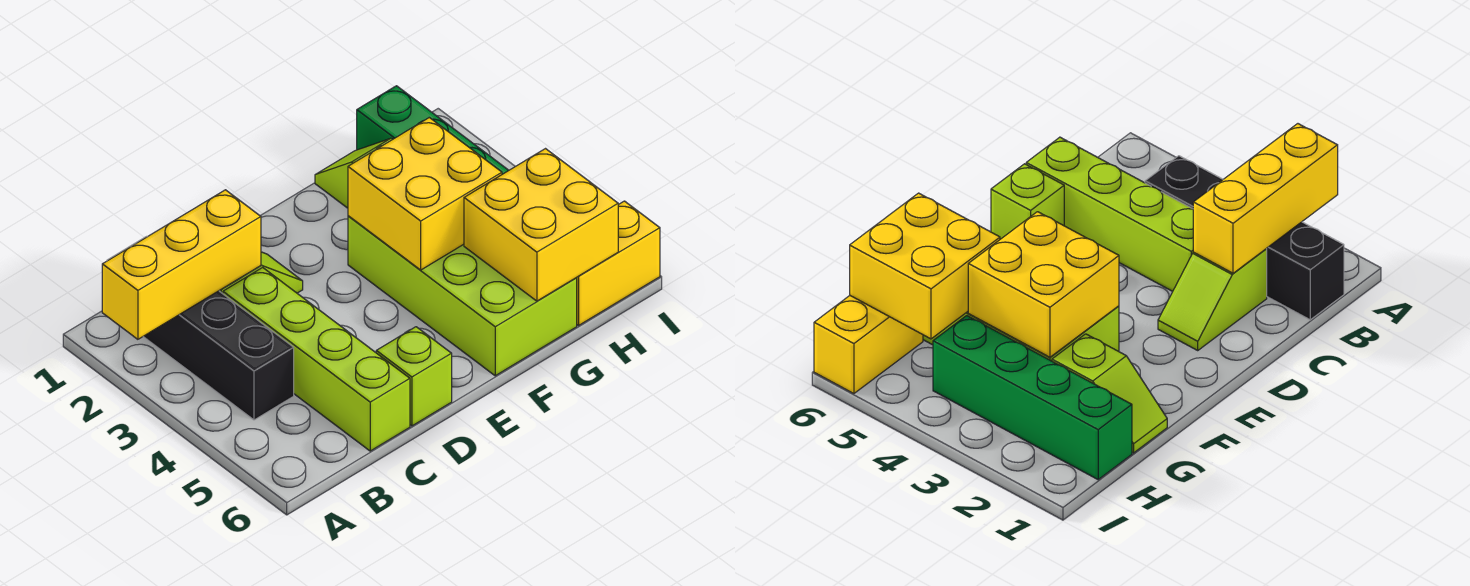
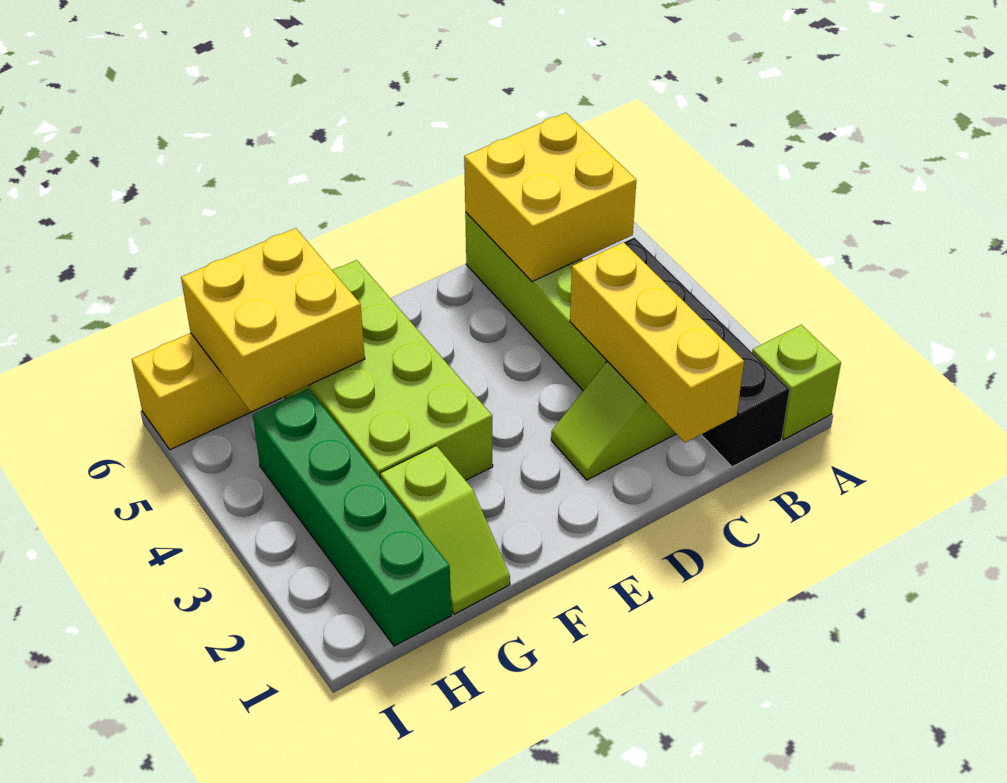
yellow brick A2:C2 level 2 -> yellow brick C1:C3 level 2
lime brick D6 level 1 -> lime brick A1 level 1
yellow brick F3:G4 level 2 -> yellow brick B5:C6 level 2

